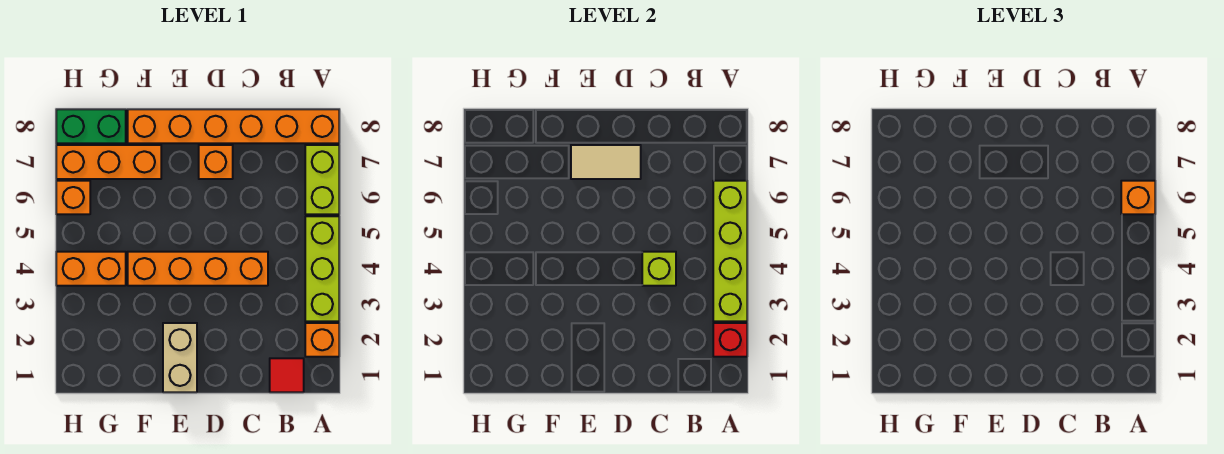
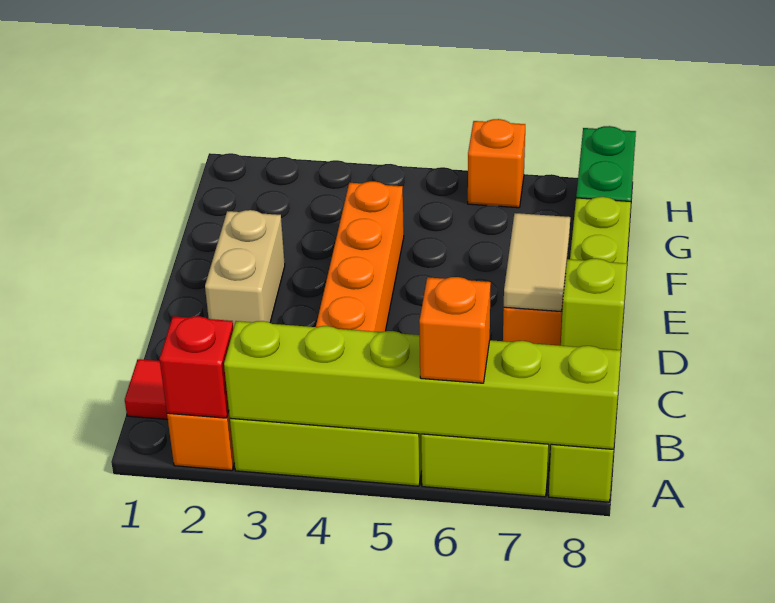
lime brick A3:A6 level 2 -> lime brick A3:A8 level 2
orange brick A8:F8 level 1 -> lime brick A8:F8 level 1
lime brick C4 level 2 -> lime brick C8 level 2
tan brick E1:E2 level 1 -> tan brick D2:E2 level 1
orange brick F7:H7 level 1 -> none
orange brick G4:H4 level 1 -> none

